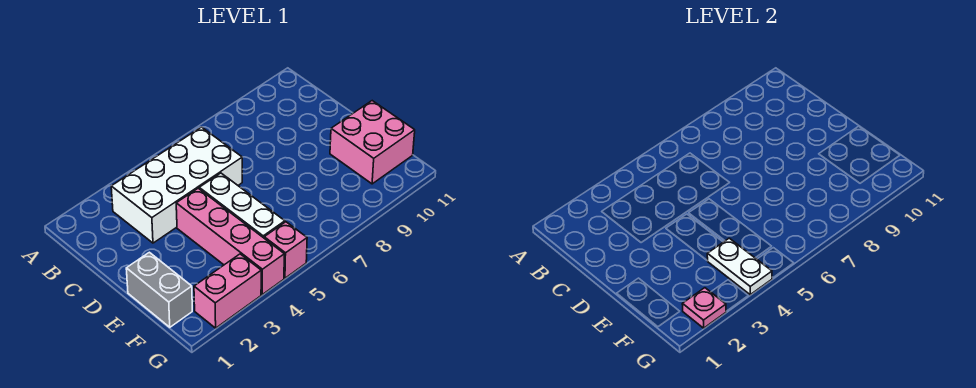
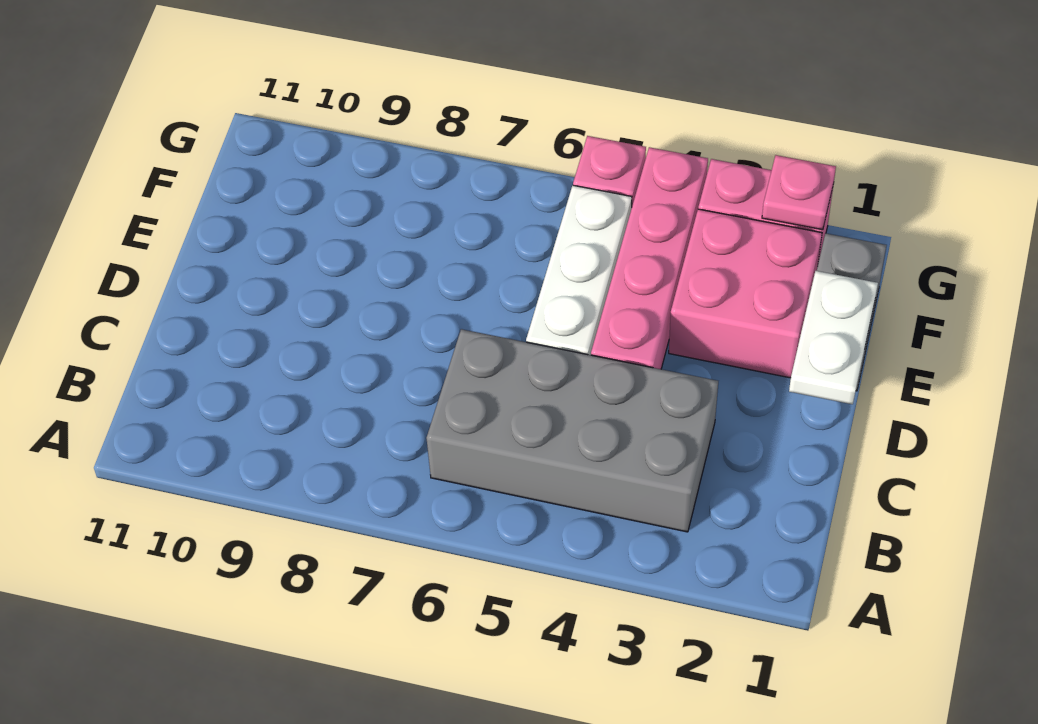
white brick B3:C6 level 1 -> grey brick B3:C6 level 1
pink brick E10:F11 level 1 -> pink brick E2:F3 level 1
white plate F4:G4 level 2 -> white plate D1:E1 level 2

